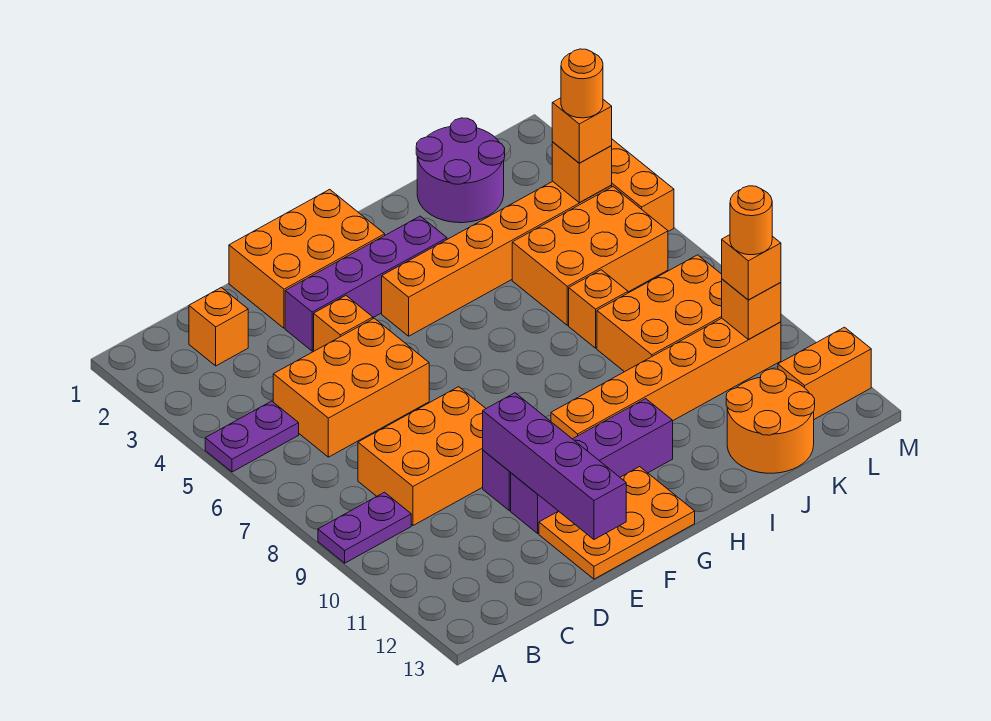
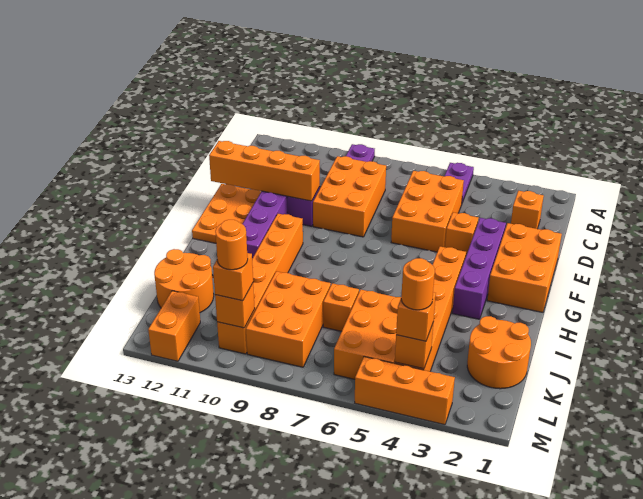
purple brick E10:E13 level 2 -> orange brick E10:E13 level 2
purple round brick J1:K2 level 1 -> orange round brick J1:K2 level 1

